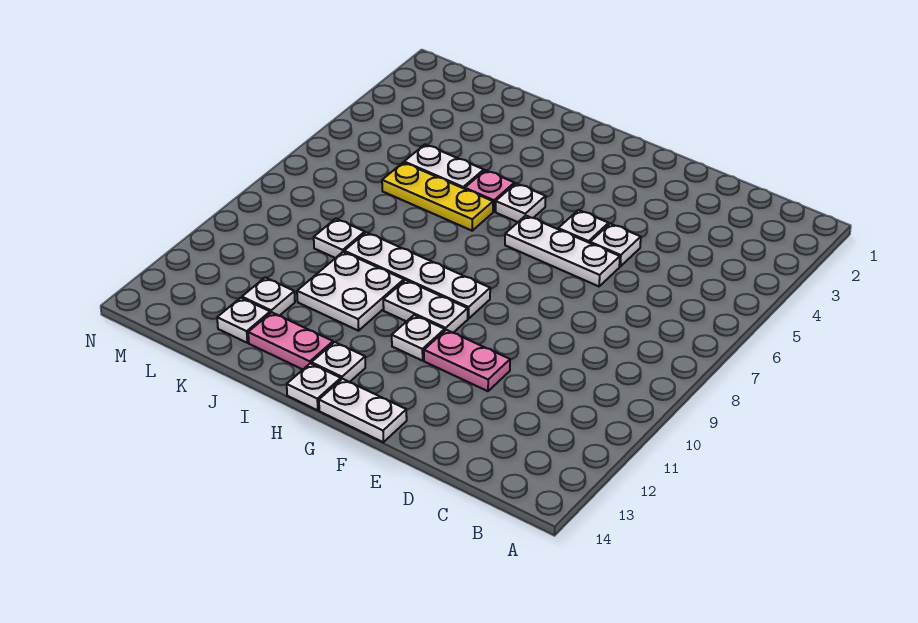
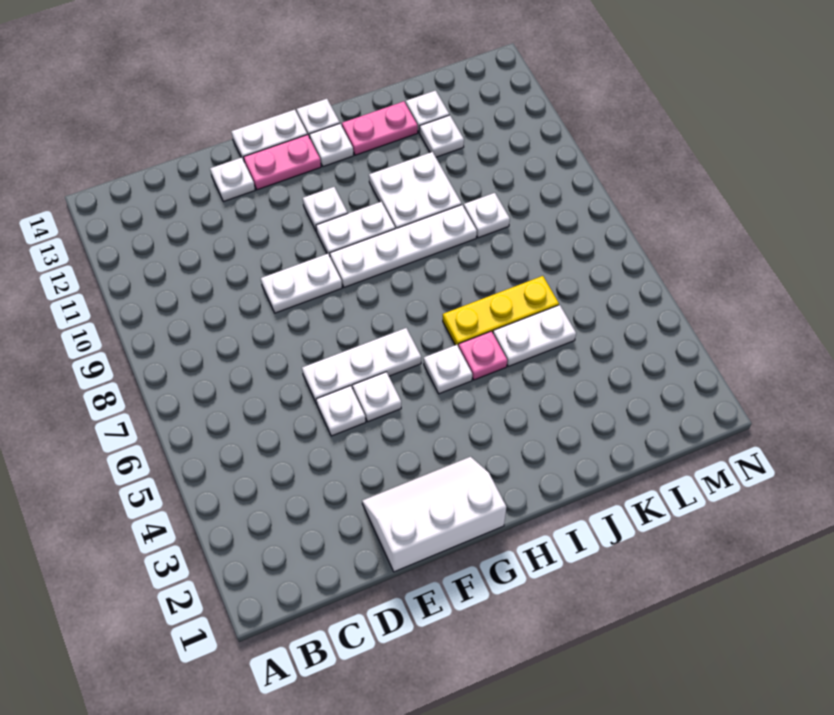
none -> white slope E1:G2 level 1 top 1
none -> white plate E9:F9 level 1
pink plate E11:F11 level 1 -> pink plate F13:G13 level 1
none -> white plate E13 level 1

